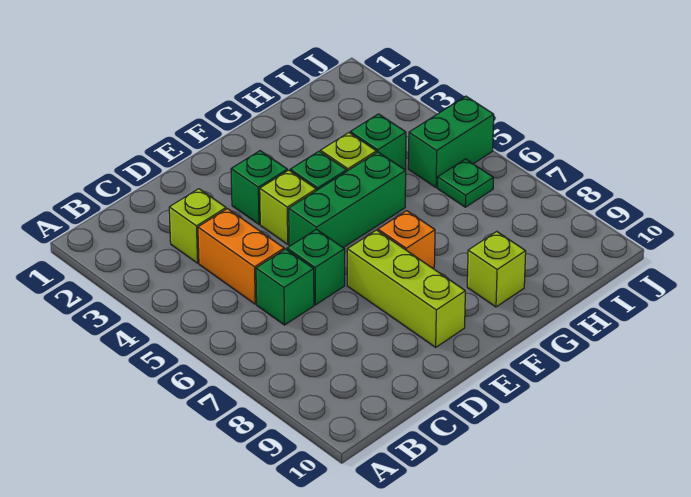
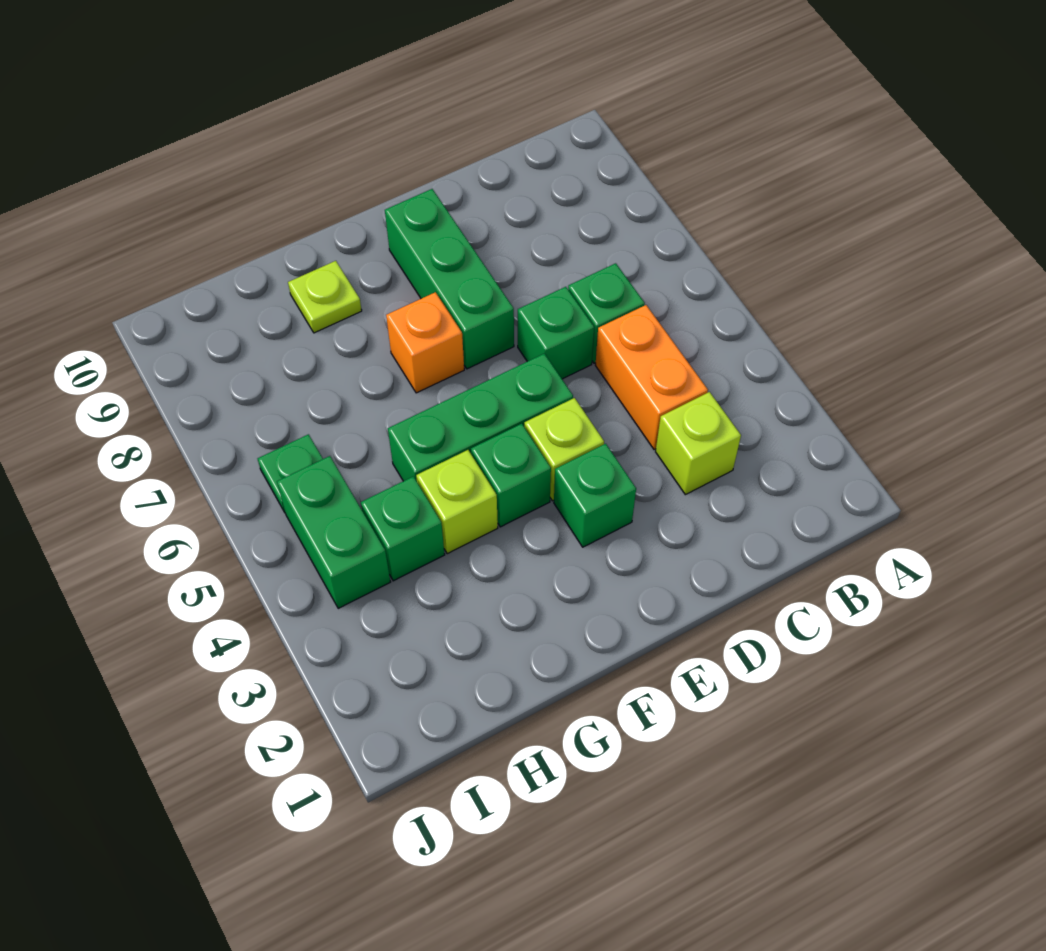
lime brick E7:E9 level 1 -> green brick E7:E9 level 1
lime brick G9 level 1 -> lime plate G9 level 1
green brick I5:J5 level 1 -> green brick I4:I5 level 1

